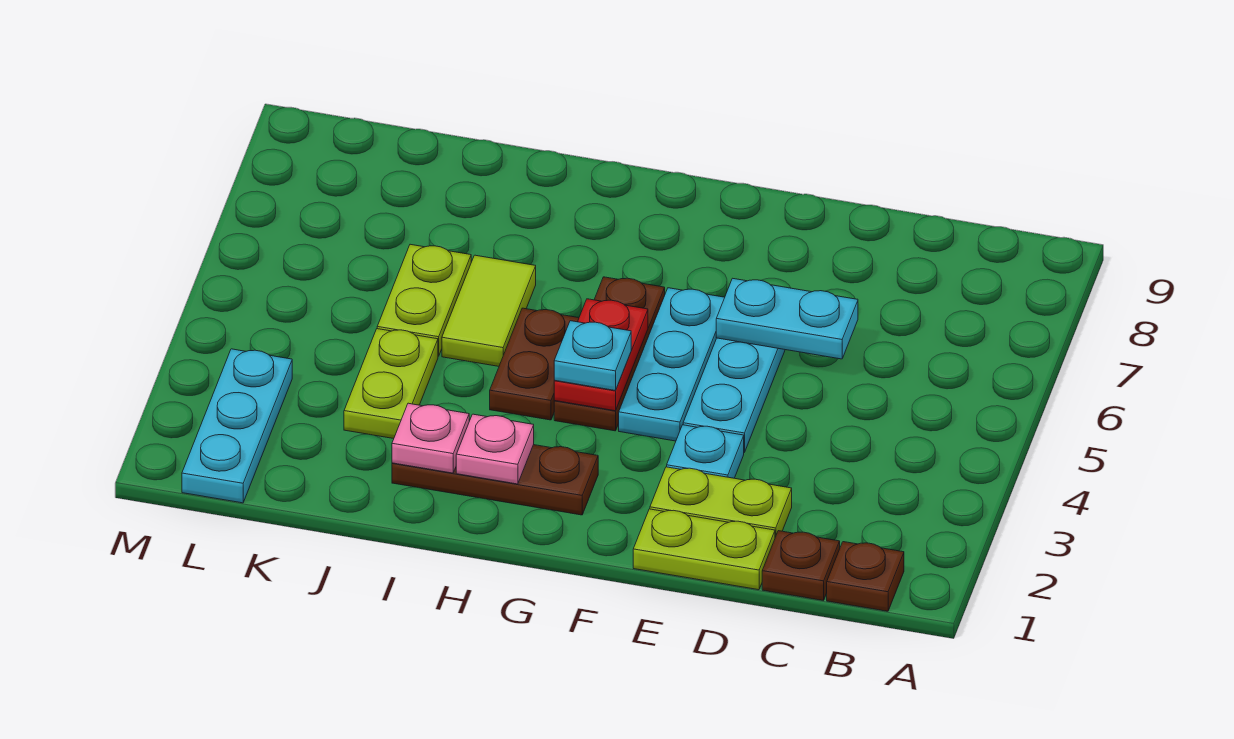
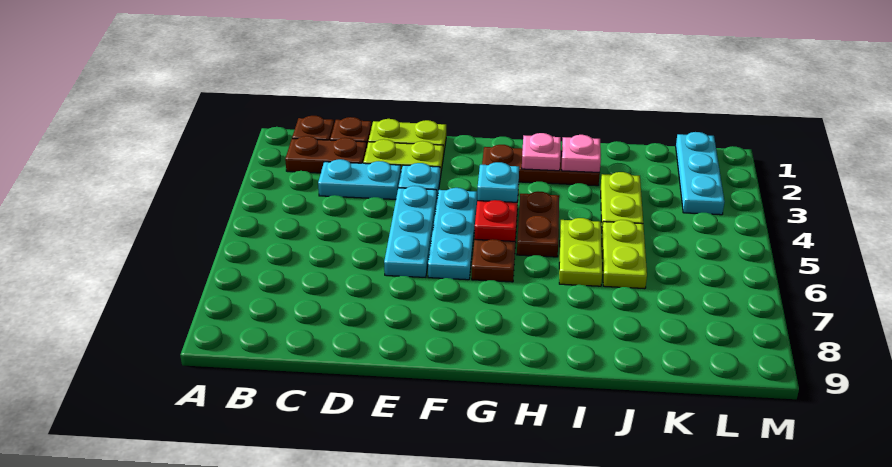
none -> brown plate B2:C2 level 1
cyan plate D6:E6 level 2 -> cyan plate C3:D3 level 1
lime tile I5:I6 level 1 -> lime plate I5:I6 level 1

